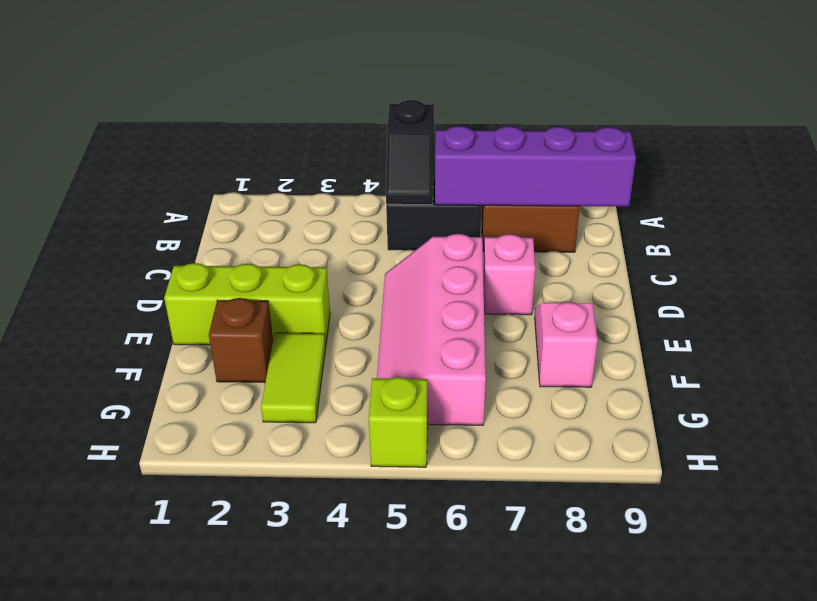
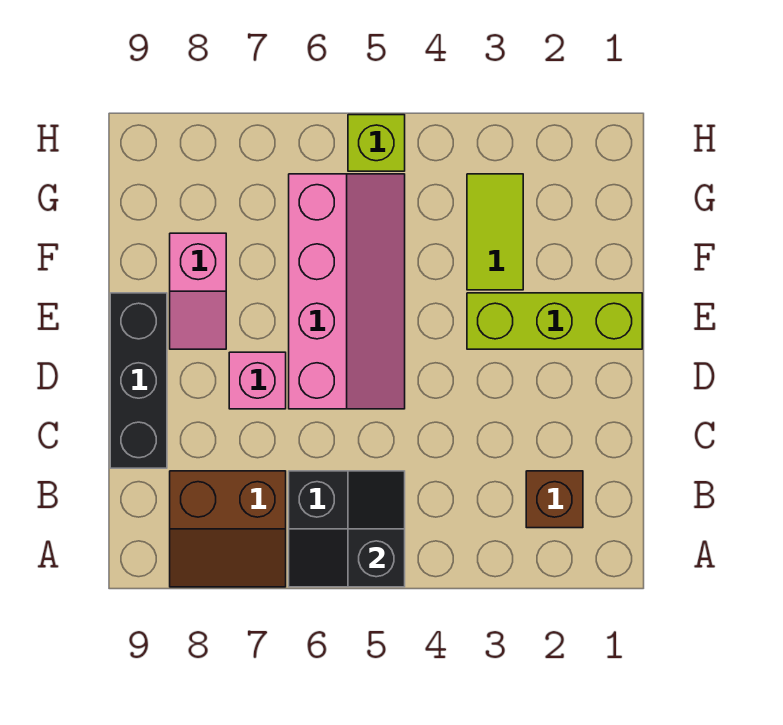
purple brick B6:B9 level 2 -> none
none -> black brick C9:E9 level 1
brown brick F2 level 1 -> brown brick B2 level 1

